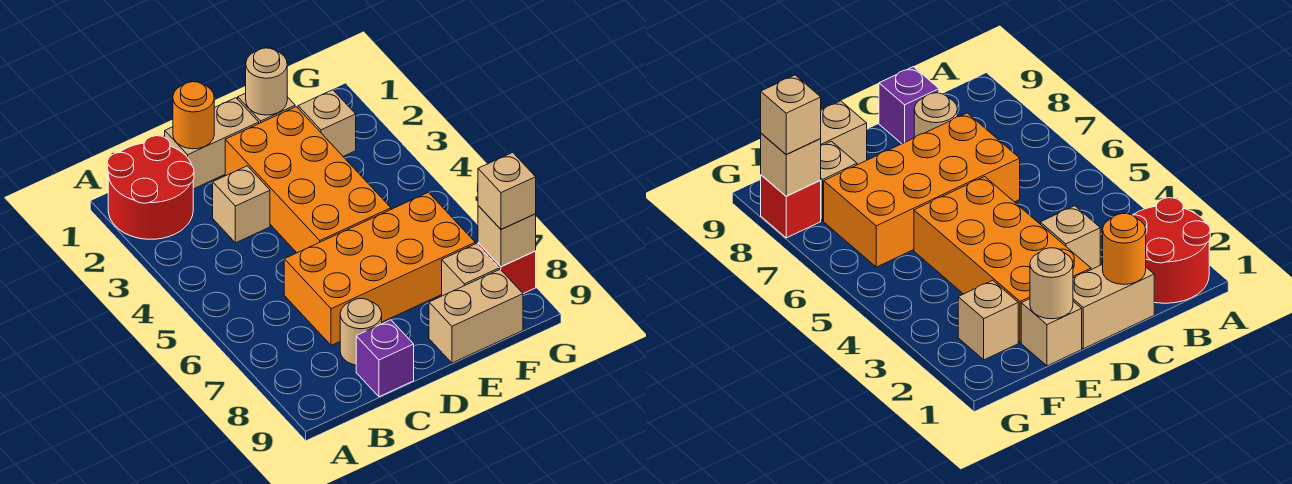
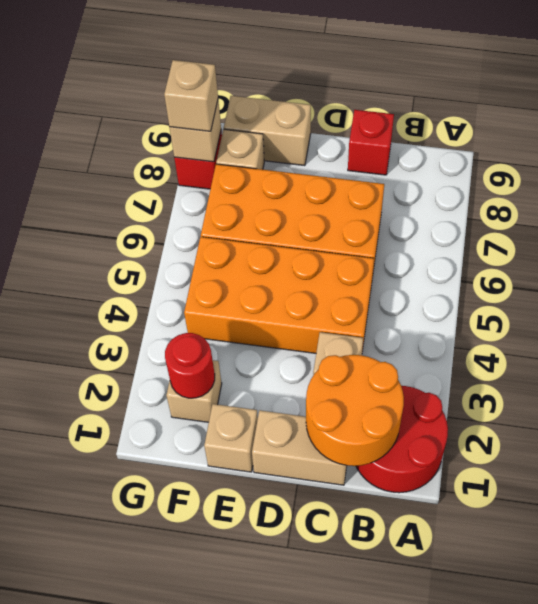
orange round brick C1 level 2 -> orange round brick B1:C2 level 2
tan round brick C8 level 1 -> none
purple brick C9 level 1 -> red brick C9 level 1
orange brick D2:E5 level 1 -> orange brick C4:F5 level 1
tan round brick E1 level 2 -> none
none -> red round brick F2 level 2

